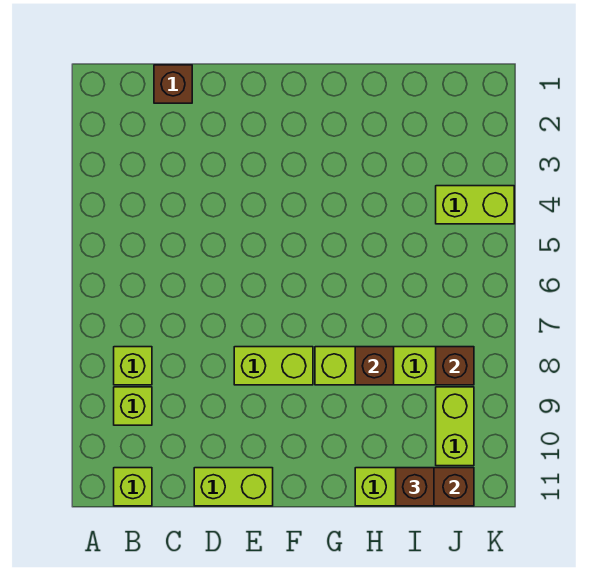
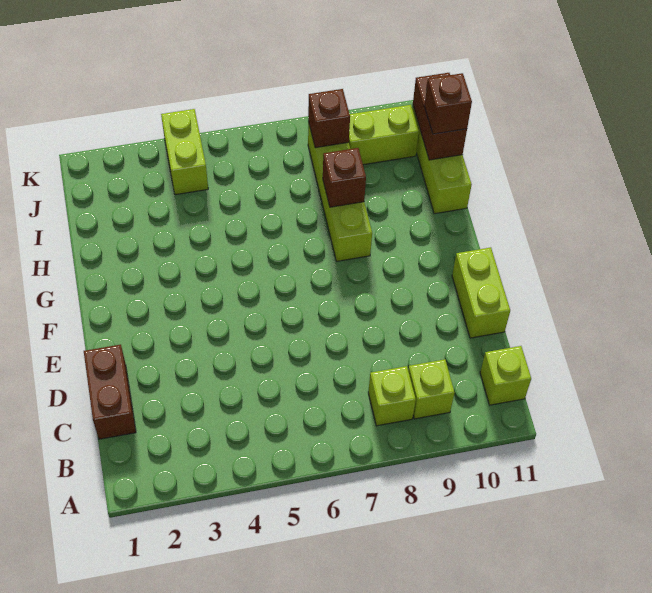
brown brick C1 level 1 -> brown brick C1:D1 level 1
lime brick E8:F8 level 1 -> none

